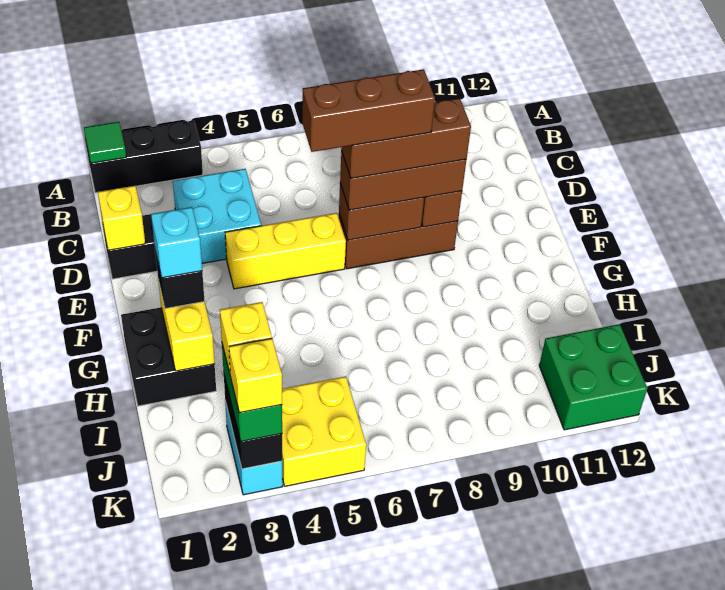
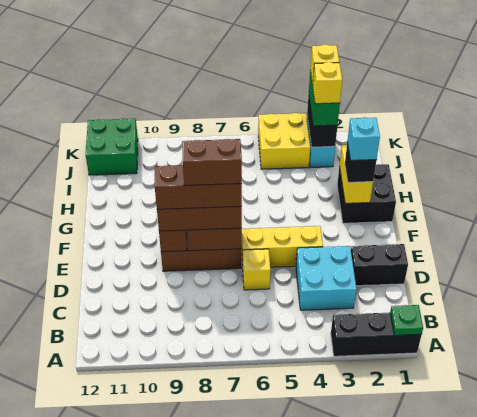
green tile A1 level 2 -> green plate A1 level 2
yellow brick D1 level 2 -> yellow brick D6 level 1
brown brick E6:E8 level 5 -> brown brick E7:E8 level 5

